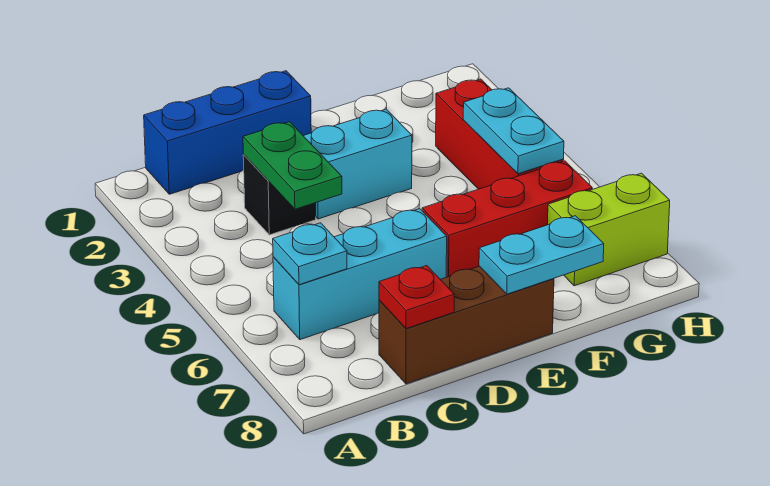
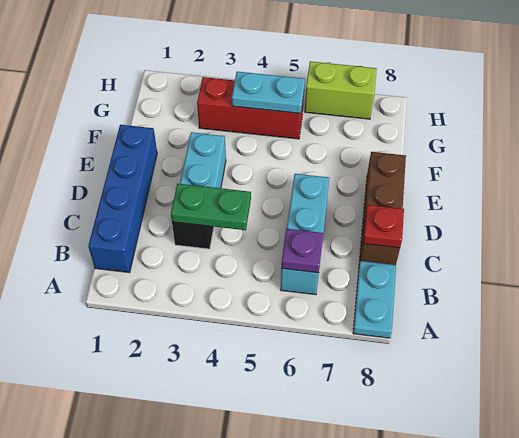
blue brick B1:D1 level 1 -> blue brick B1:E1 level 1
cyan plate B6 level 2 -> purple plate B6 level 2
red brick E6:G6 level 1 -> none
cyan plate E8:F8 level 2 -> cyan plate A8:B8 level 1
lime brick G7:H7 level 1 -> lime brick H6:H7 level 1

